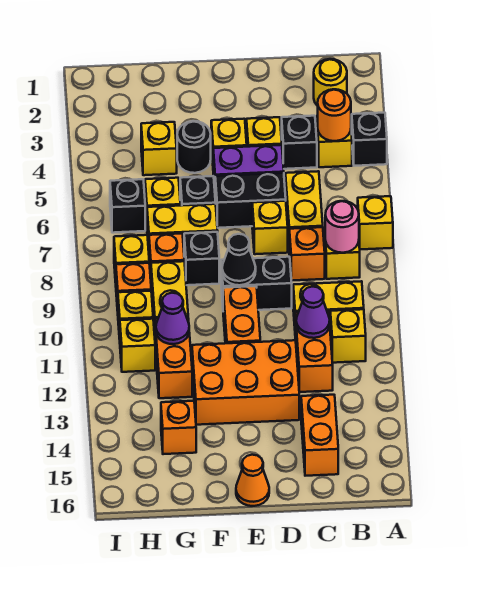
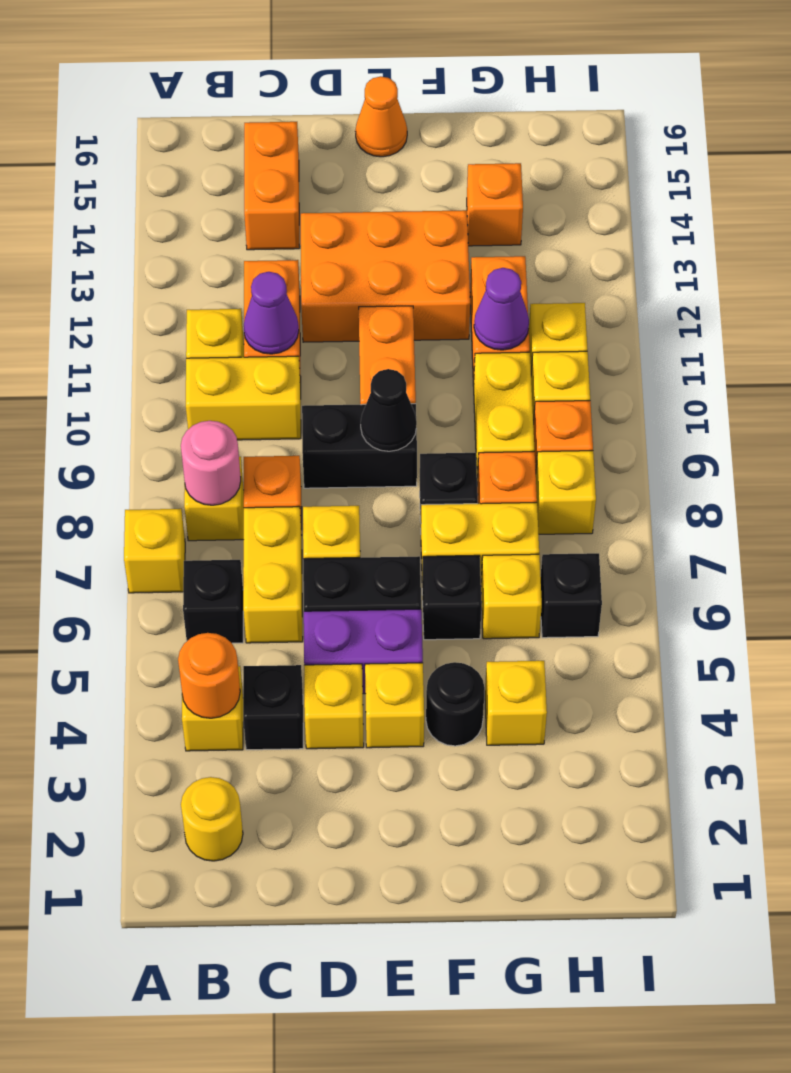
black brick A4 level 1 -> black brick B6 level 1

